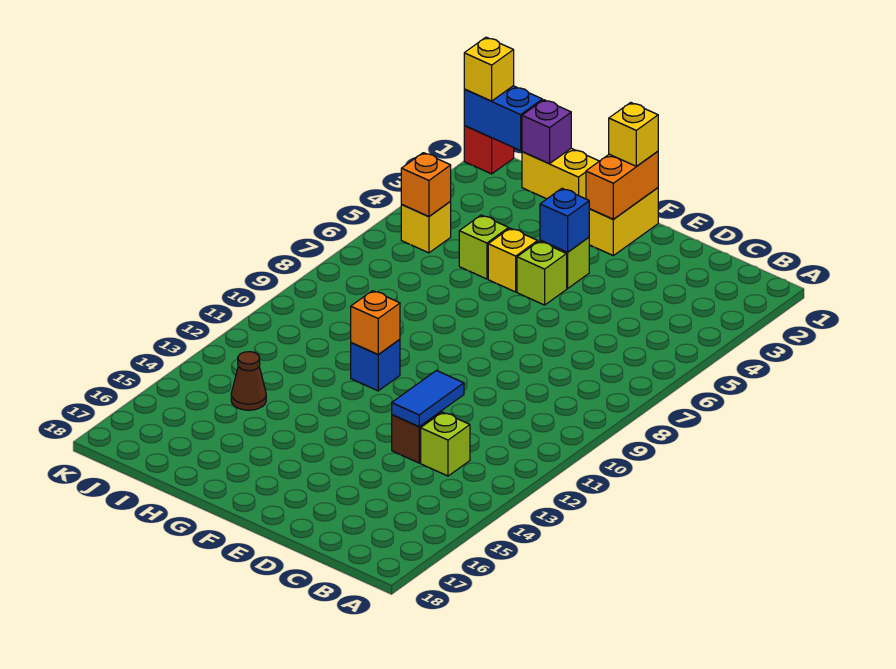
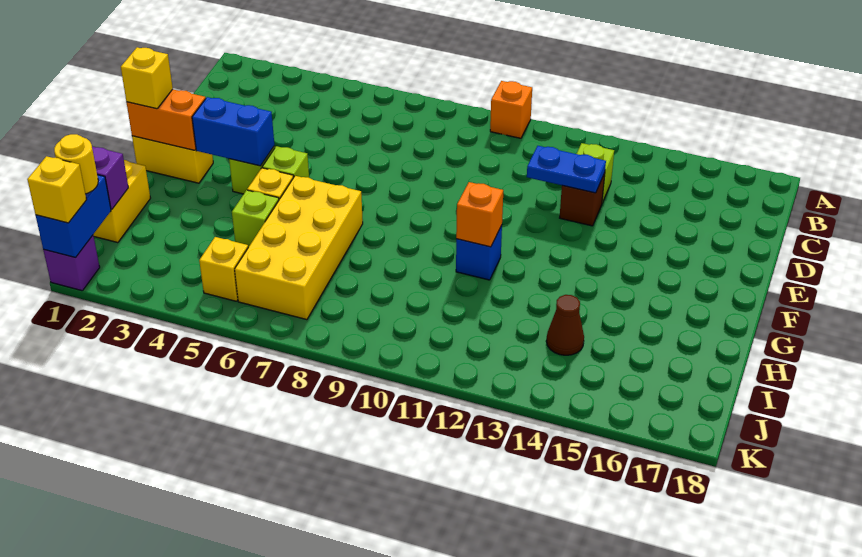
blue tile D12:D13 level 2 -> blue plate D12:D13 level 2
blue brick F4 level 2 -> blue brick F3:F4 level 2
none -> yellow brick G6:J7 level 1
none -> yellow round brick J1 level 3
orange brick J5 level 2 -> orange brick A10 level 1
red brick K1 level 1 -> purple brick K1 level 1

